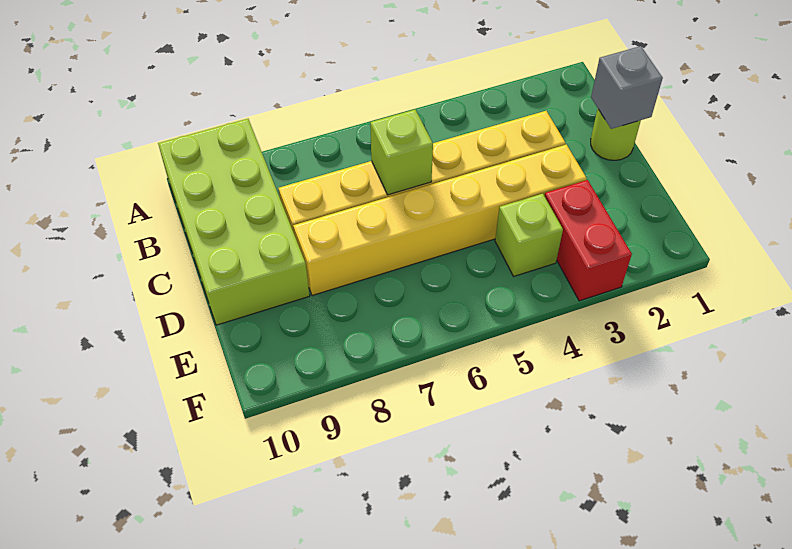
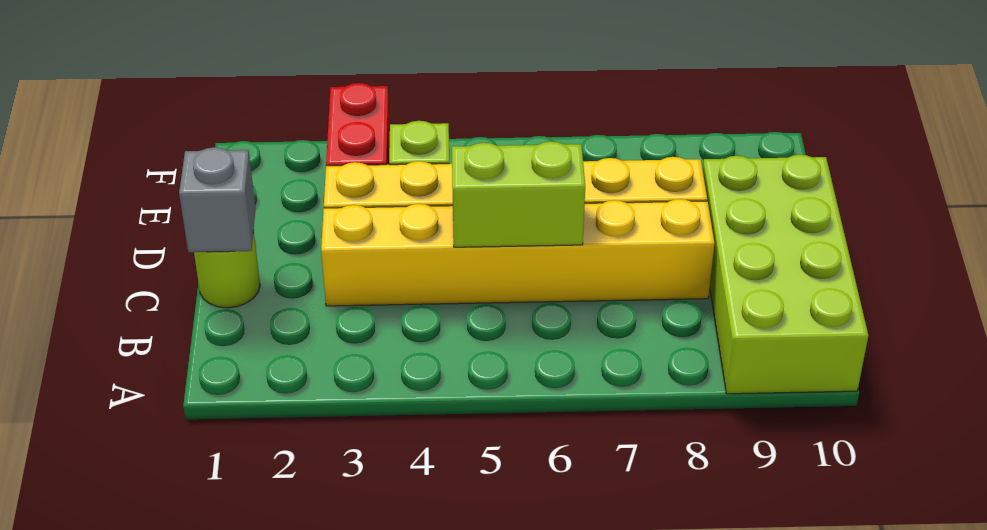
lime brick C6 level 2 -> lime brick C5:C6 level 2

